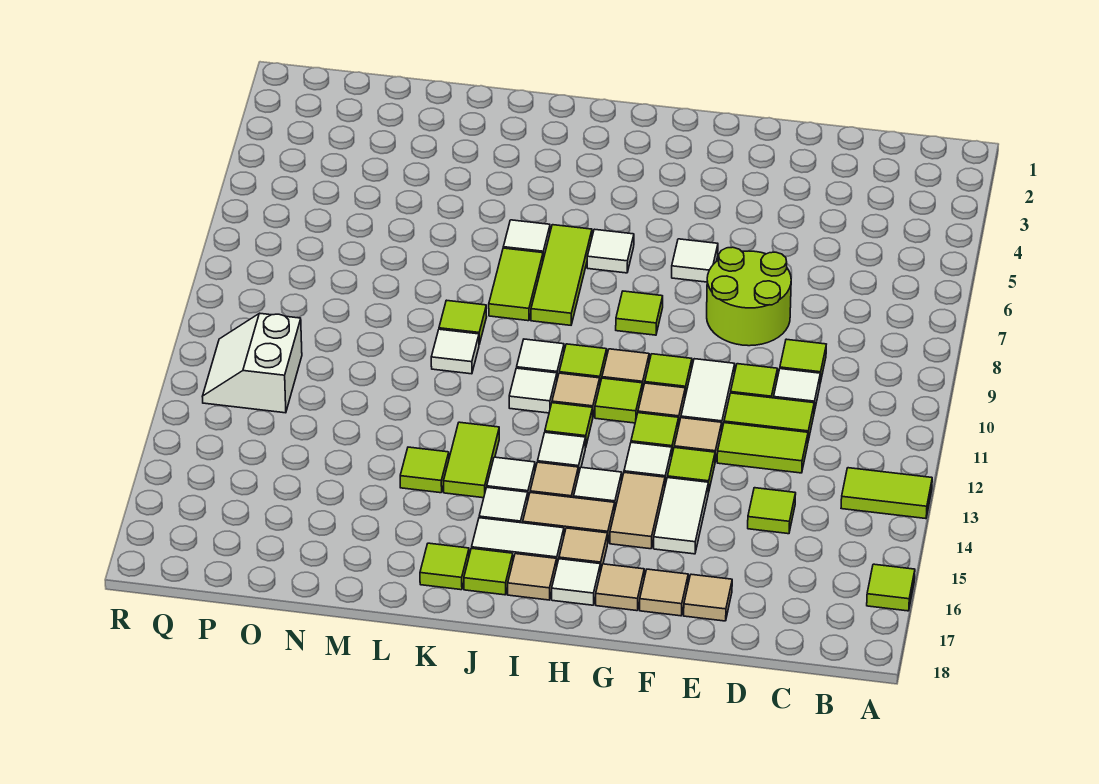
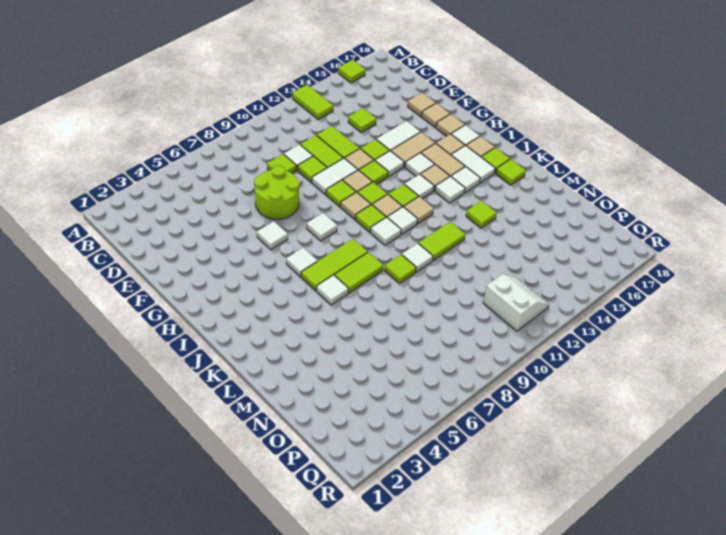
lime tile H8 level 1 -> white tile H8 level 1
none -> tan tile J12 level 1
lime tile K13:K14 level 1 -> lime tile L11:L12 level 1
white slope P11:Q12 level 1 top P -> white slope P11:Q12 level 1 top 11

